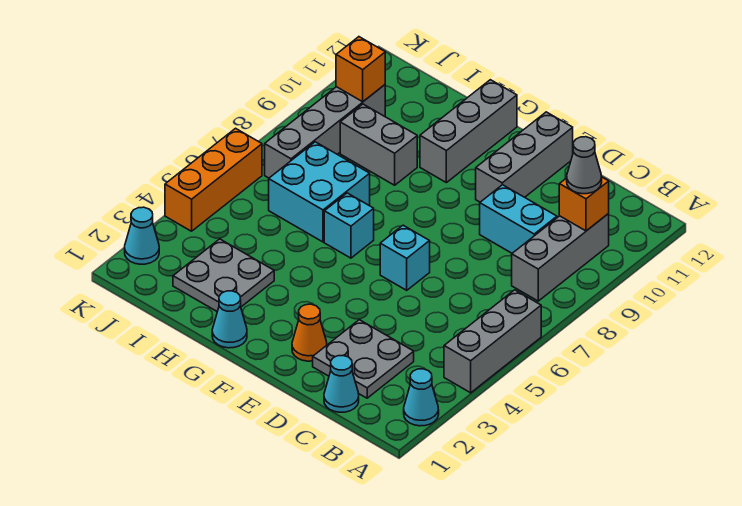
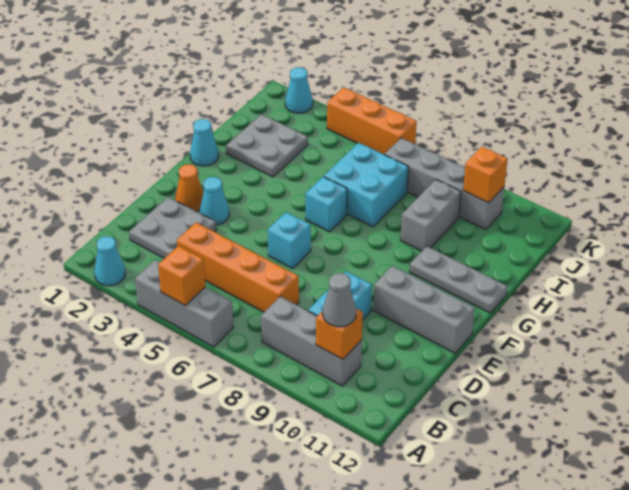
none -> orange brick A5 level 2
cyan cone C1 level 1 -> cyan cone E3 level 1
none -> orange brick C4:C7 level 1
grey brick G10:G12 level 1 -> grey plate G10:G12 level 1

